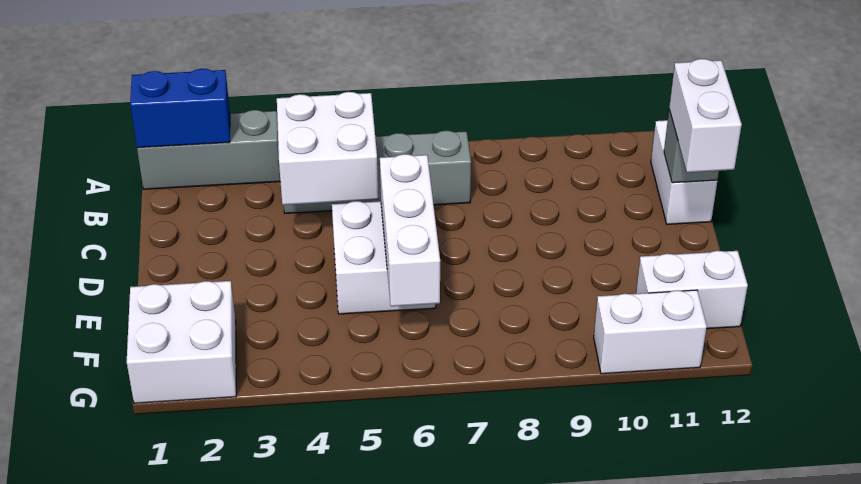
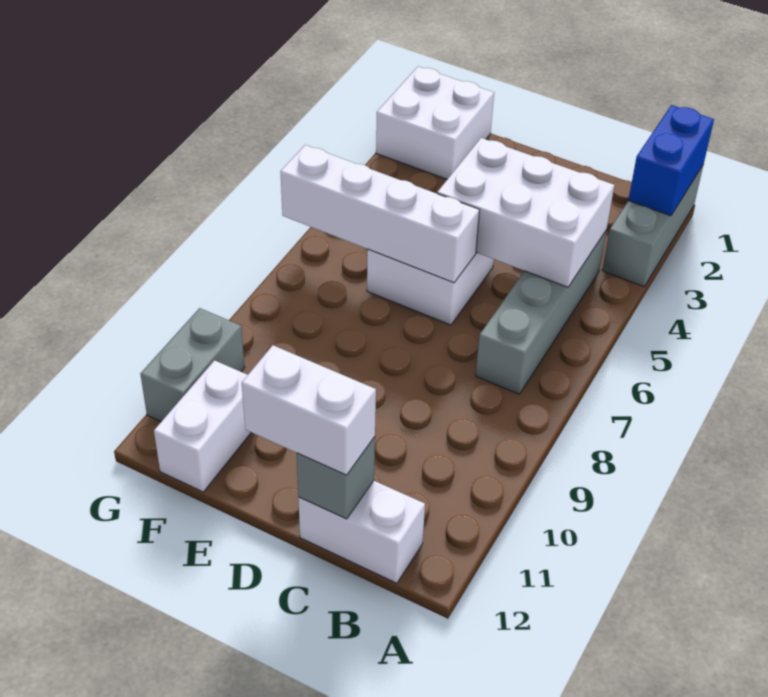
white brick B4:C5 level 2 -> white brick B4:D5 level 2
white brick D6:F6 level 2 -> white brick D6:G6 level 2
white brick G10:G11 level 1 -> grey brick G10:G11 level 1

